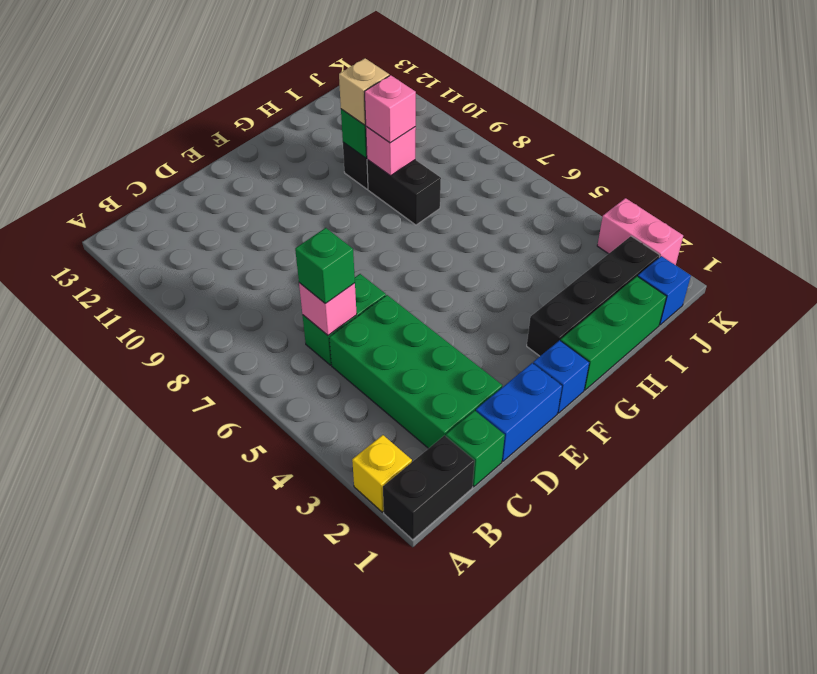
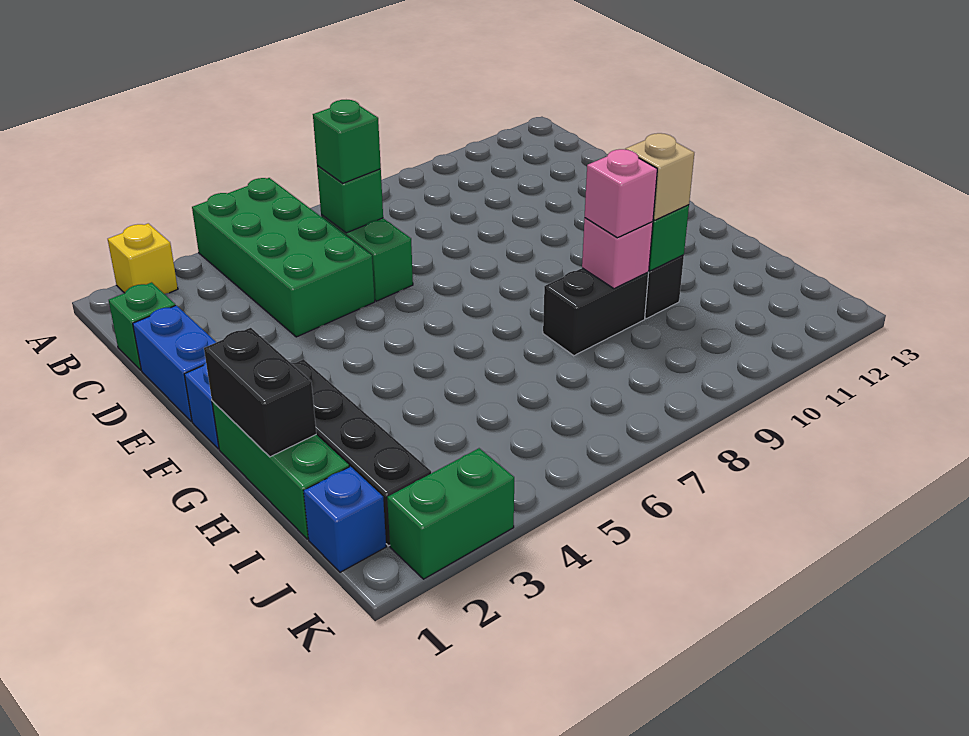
black brick A1:B1 level 1 -> black brick G1:H1 level 2
green brick C2:D5 level 1 -> green brick A4:D5 level 1
pink brick C6 level 2 -> green brick C6 level 2
pink brick K2:K3 level 1 -> green brick K2:K3 level 1

